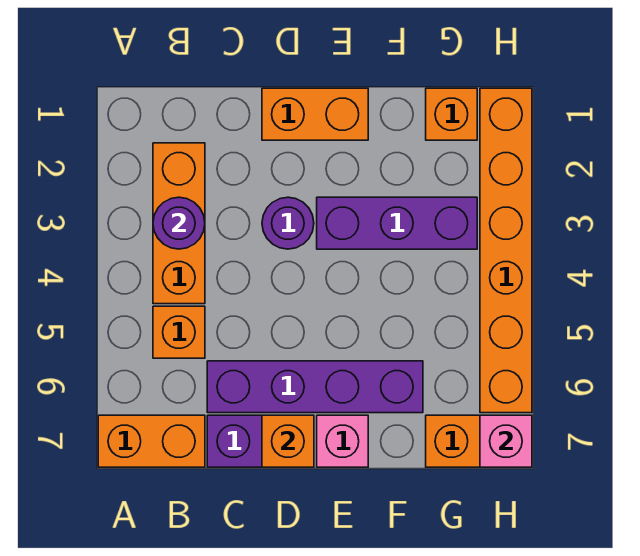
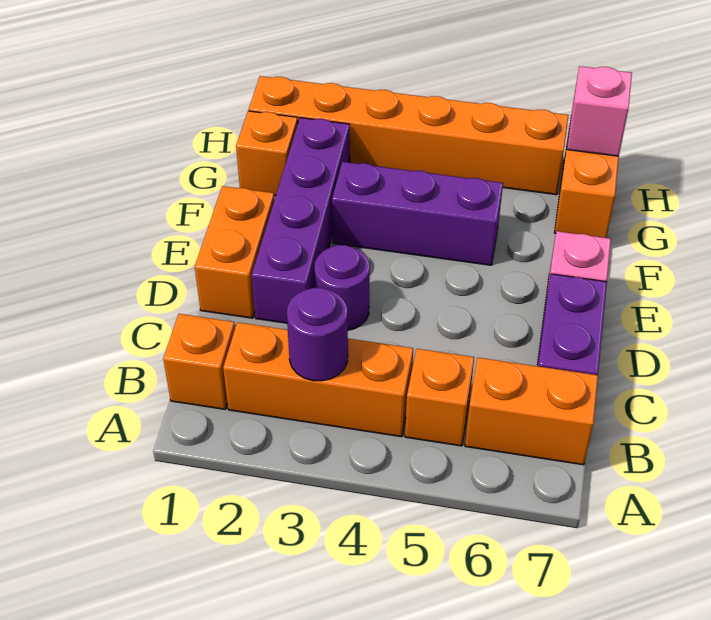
orange brick A7:B7 level 1 -> orange brick B6:B7 level 1
purple brick C6:F6 level 1 -> purple brick D2:G2 level 1
orange brick D7 level 2 -> orange brick B1 level 1
purple brick E3:G3 level 1 -> purple brick F3:F5 level 1

